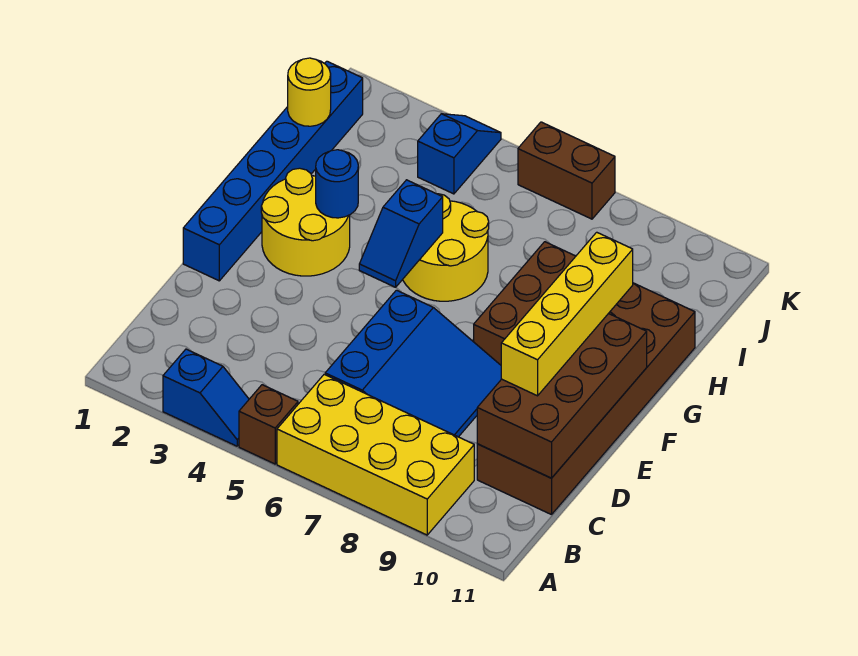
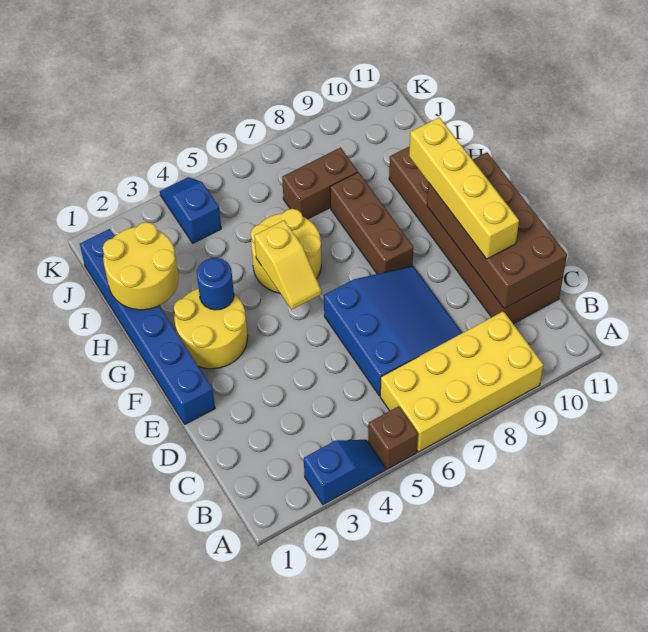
blue slope F5:G5 level 2 top G -> yellow slope F5:G5 level 2 top G
yellow round brick I1 level 2 -> yellow round brick H1:I2 level 2
brown brick K6:K7 level 1 -> brown brick I7:I8 level 1

